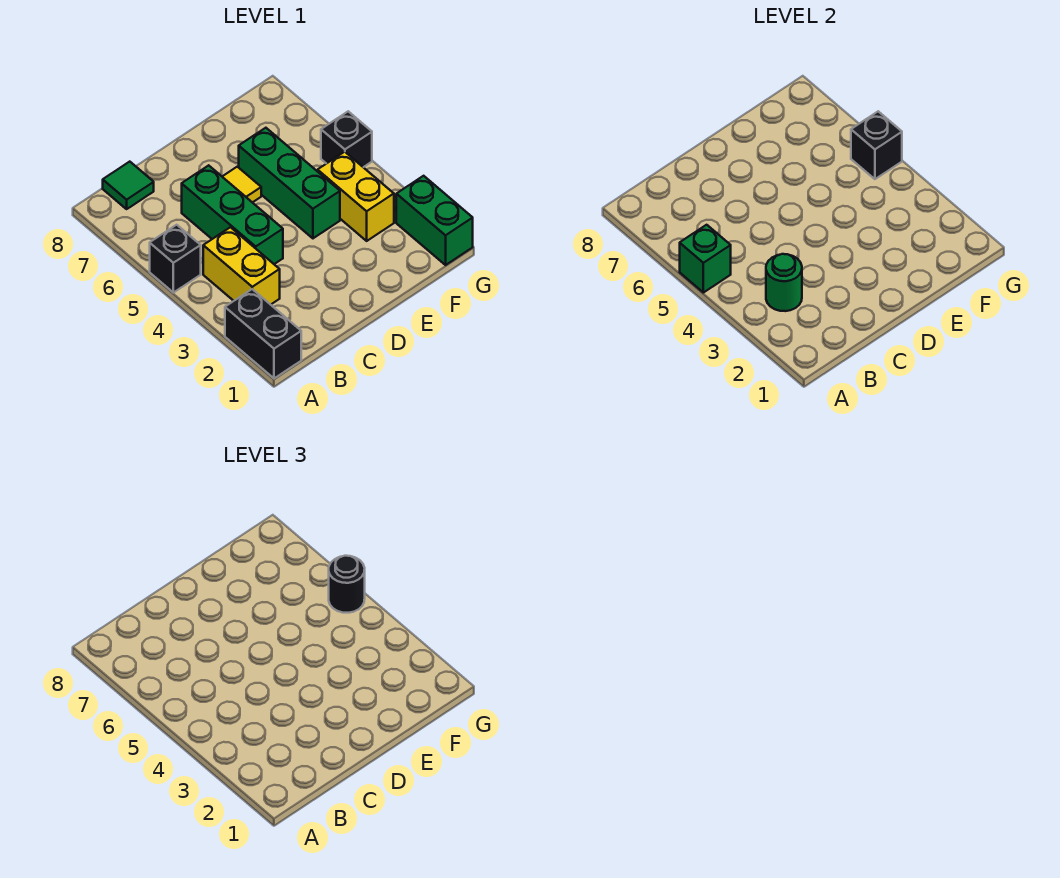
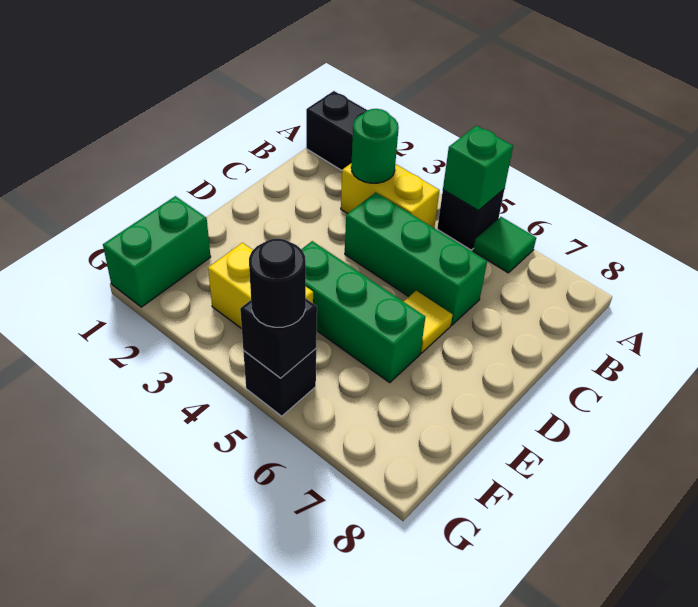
green tile B8 level 1 -> green tile A6 level 1
green brick G1:G2 level 1 -> green brick F1:G1 level 1

